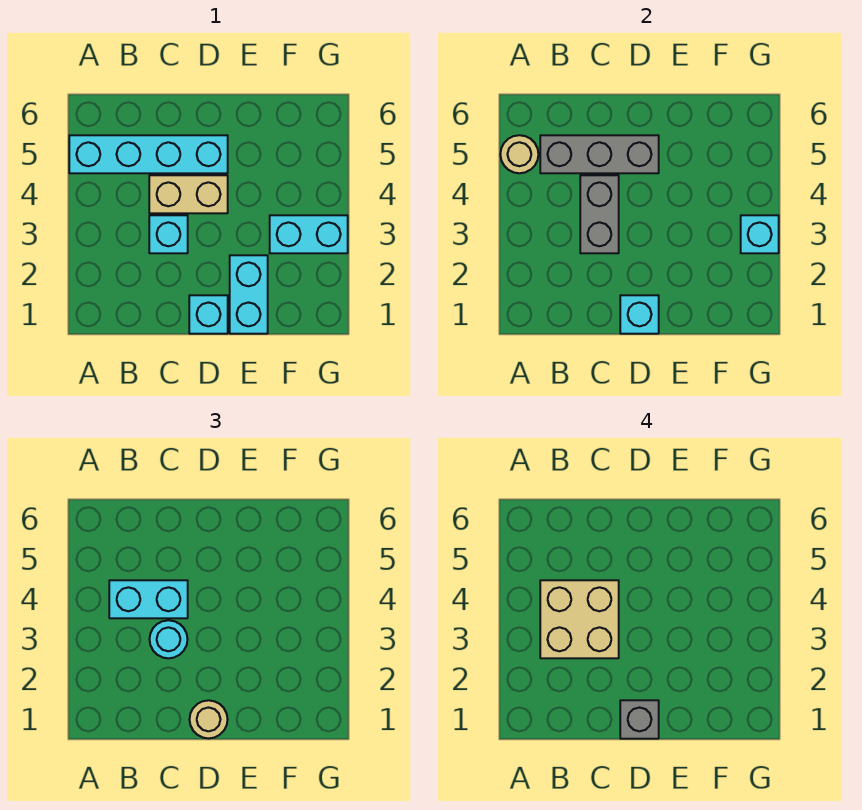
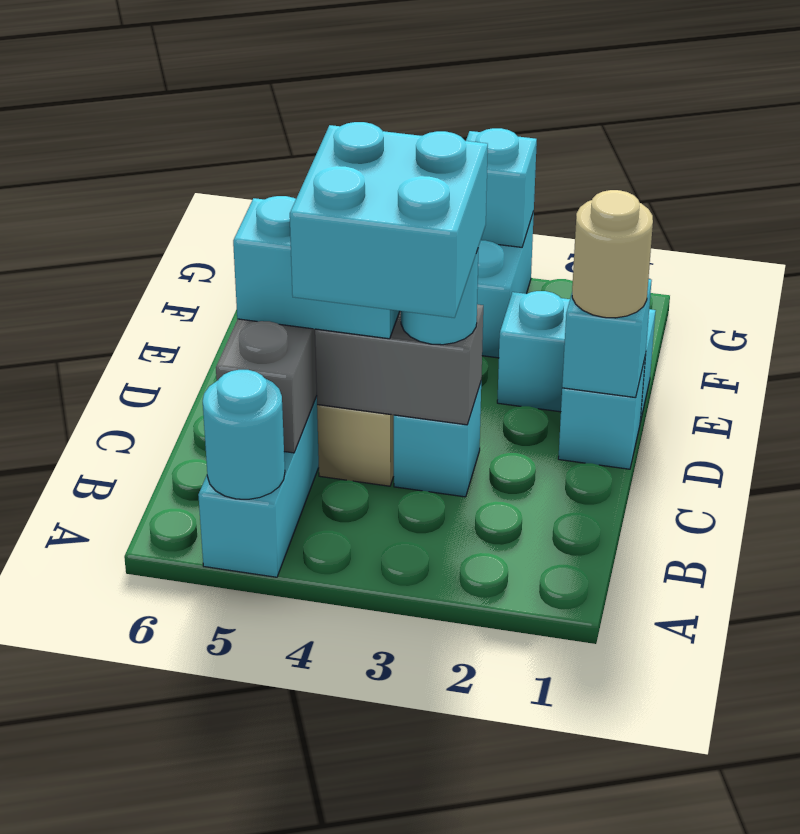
tan round brick A5 level 2 -> cyan round brick A5 level 2
tan brick B3:C4 level 4 -> cyan brick B3:C4 level 4
cyan brick B4:C4 level 3 -> cyan brick C4:C5 level 3
grey brick D1 level 4 -> none

